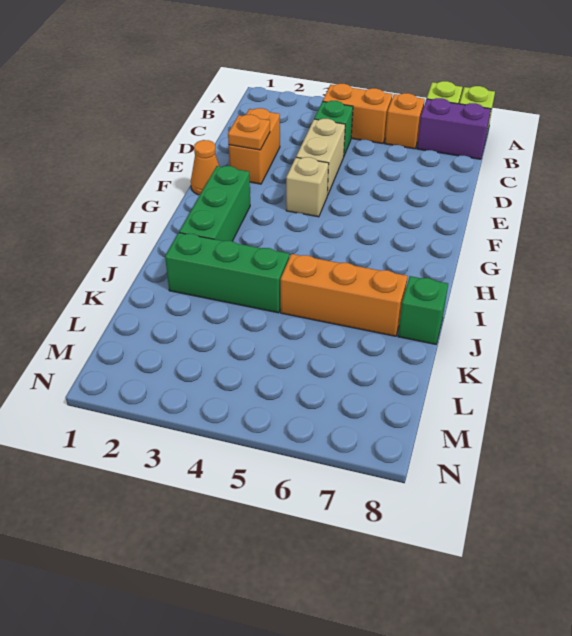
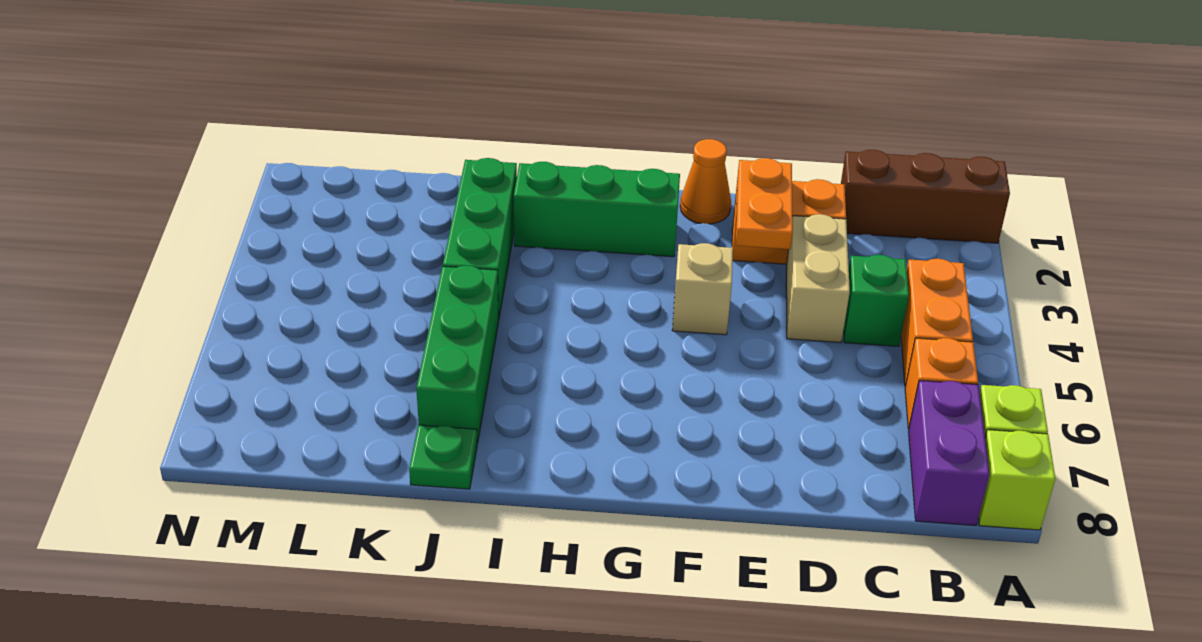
none -> brown brick A1:C1 level 1
tan brick D4:E4 level 1 -> tan brick D3:D4 level 1
orange plate E2 level 2 -> orange plate E2:E3 level 2
orange brick J5:J7 level 1 -> green brick J5:J7 level 1
green brick J8 level 1 -> green plate J8 level 1

